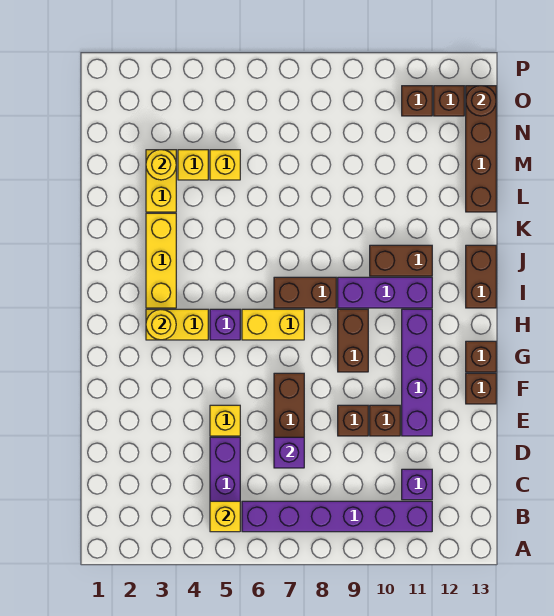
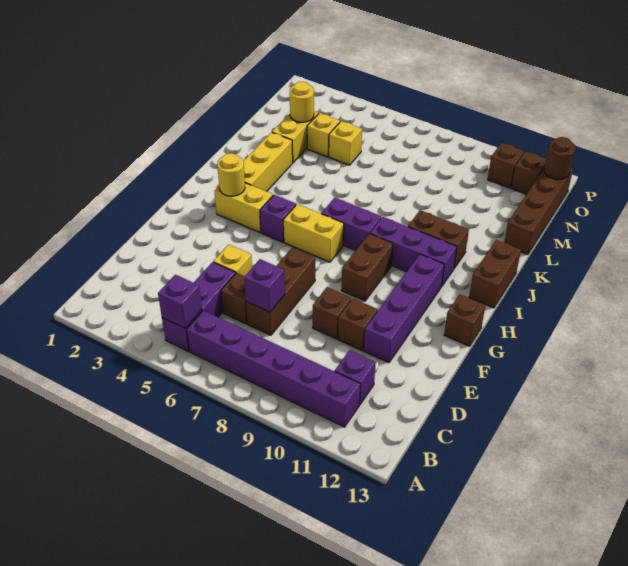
yellow brick B5 level 2 -> purple brick B5 level 2
brown brick F13 level 1 -> brown brick D6 level 1
brown brick I7:I8 level 1 -> purple brick I7:I8 level 1

